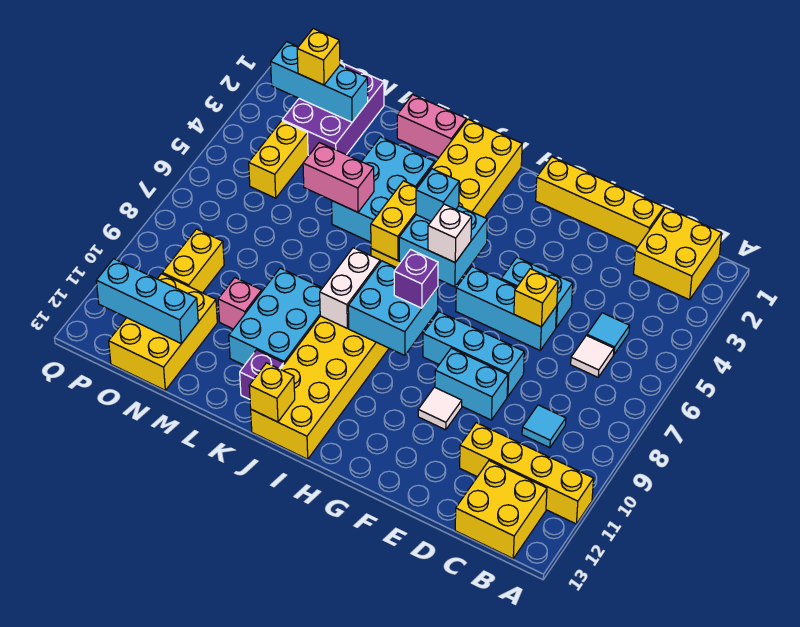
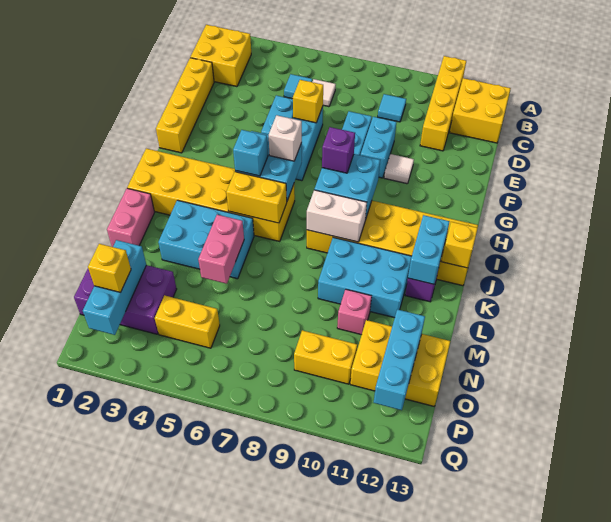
none -> cyan brick J12:K12 level 2

